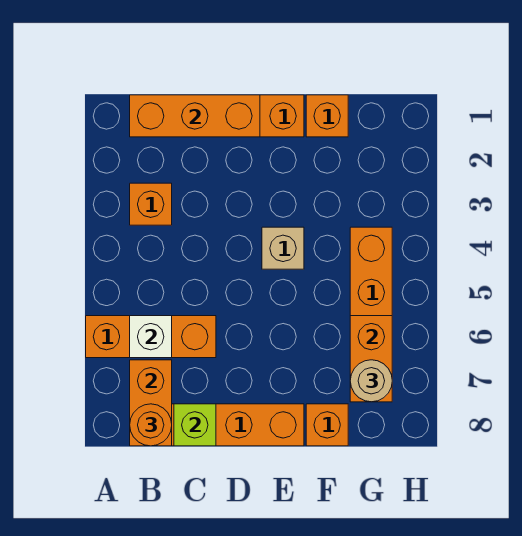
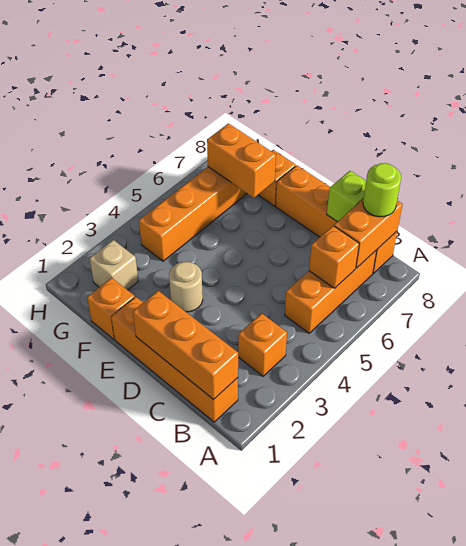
orange brick A6:C6 level 1 -> orange brick B5:B7 level 1
white brick B6 level 2 -> orange brick B6 level 2
orange round brick B8 level 3 -> lime round brick B8 level 3
tan brick E4 level 1 -> tan brick G2 level 1
orange brick G6:G7 level 2 -> orange brick F7:G7 level 2
tan round brick G7 level 3 -> tan round brick E3 level 1

